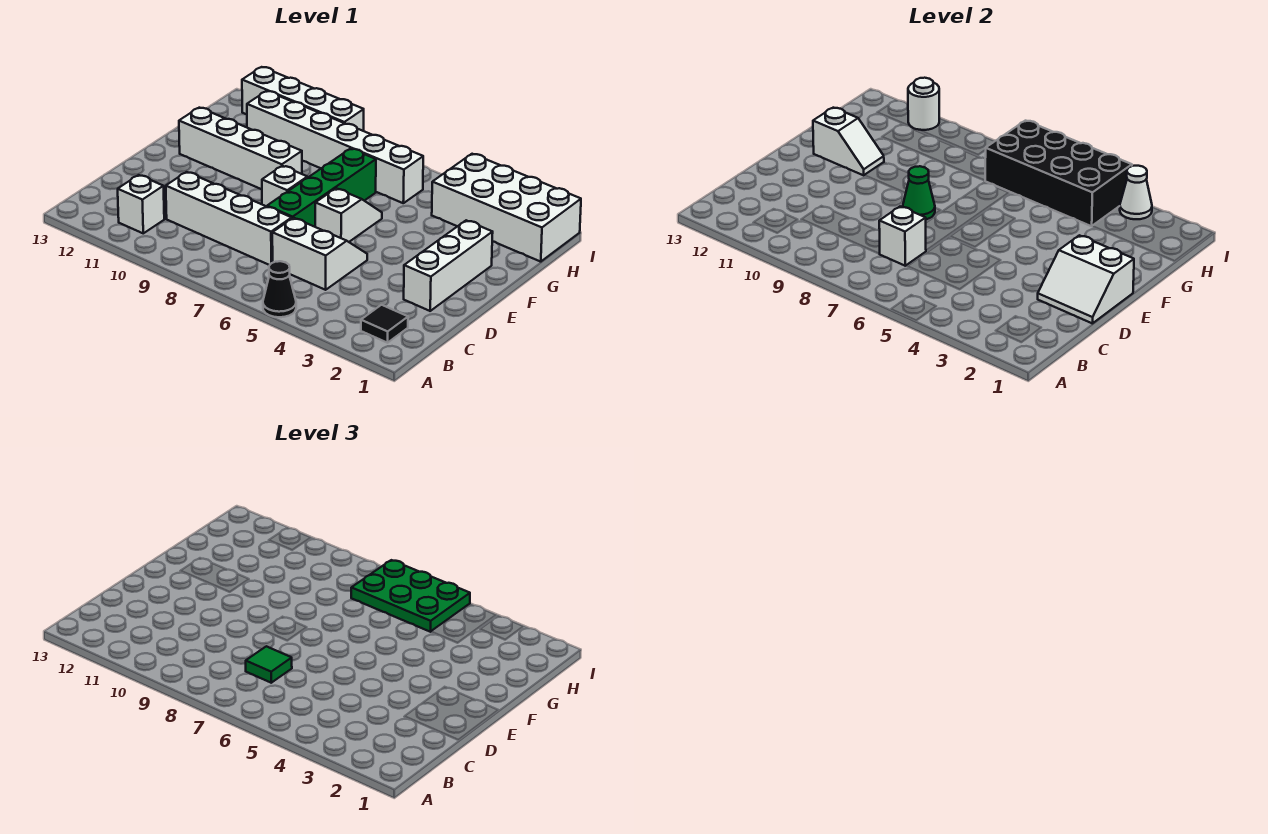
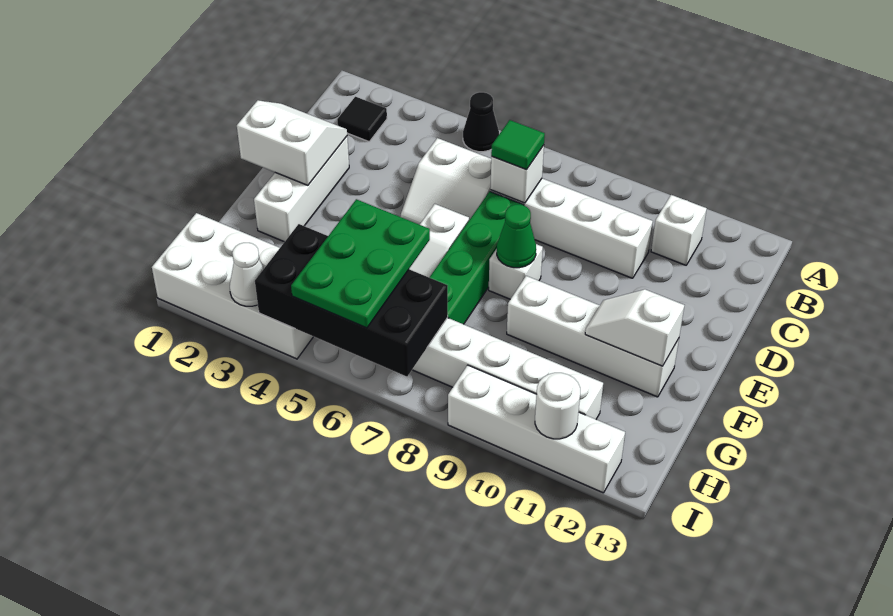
green plate H5:I7 level 3 -> green plate G5:I6 level 3

